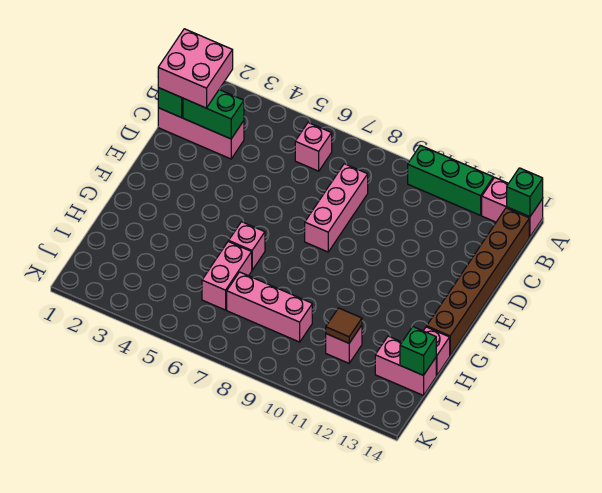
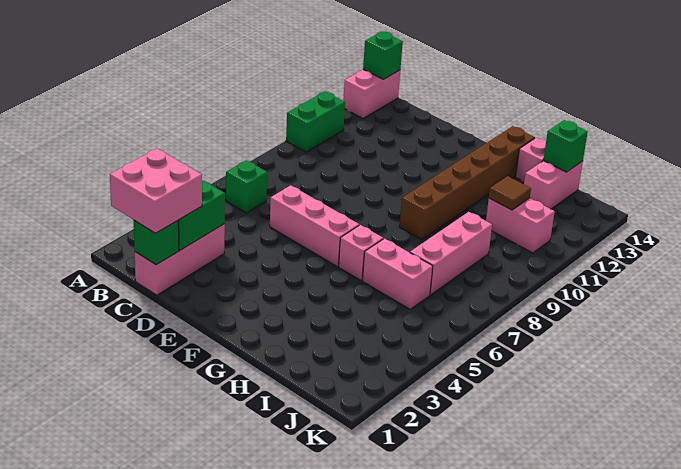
green brick A10:A12 level 1 -> green brick A10:A11 level 1
pink brick B6 level 1 -> green brick B6 level 1
brown brick B14:G14 level 1 -> brown brick G9:G14 level 1
pink brick C8:E8 level 1 -> pink brick D6:F6 level 1
pink brick I11 level 1 -> pink brick I11:J11 level 1

